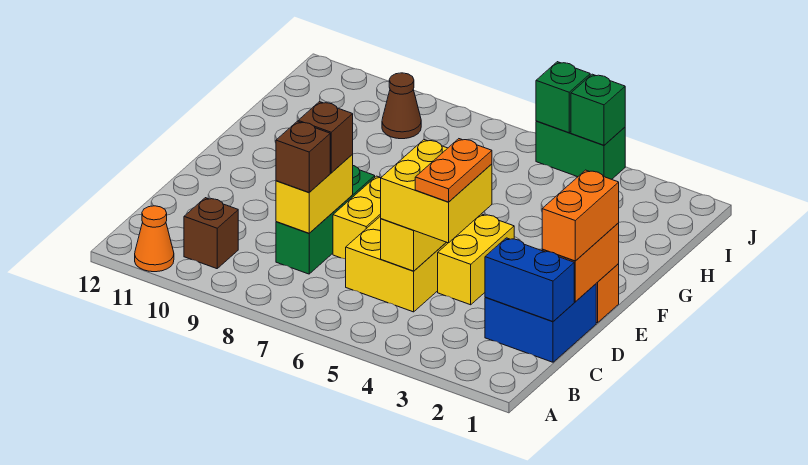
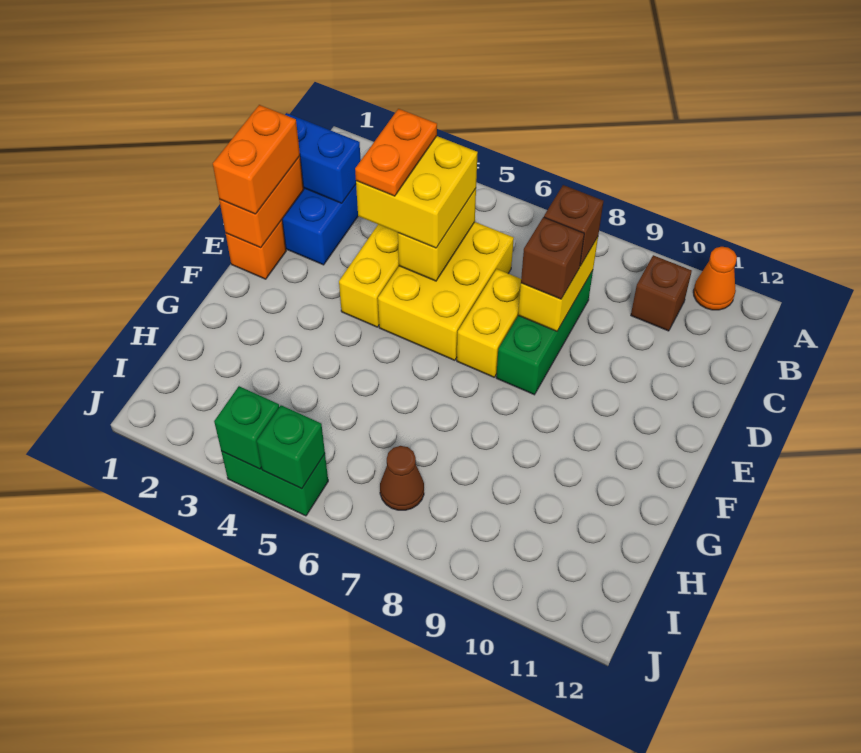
brown cone I9 level 1 -> brown cone I7 level 1

